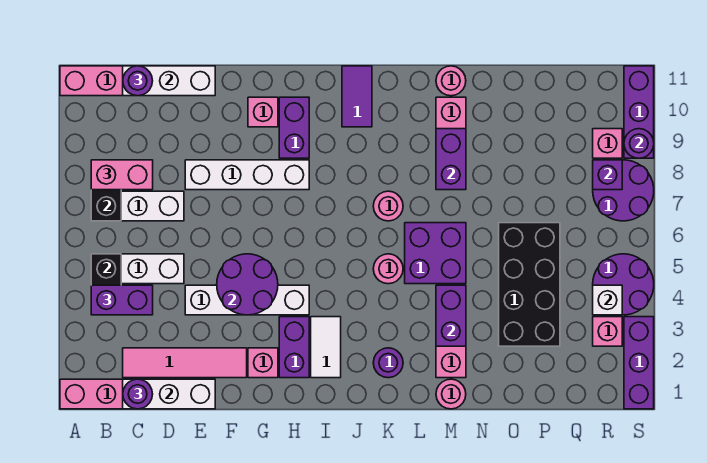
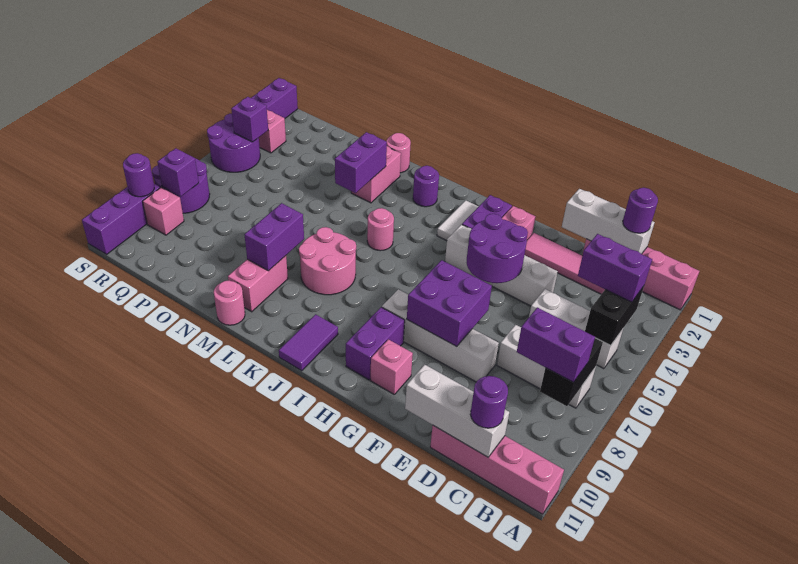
pink brick B8:C8 level 3 -> purple brick B8:C8 level 3
pink round brick K7 level 1 -> pink round brick K7:L8 level 1
purple brick L5:M6 level 1 -> purple brick F7:G8 level 2
black brick O3:P6 level 1 -> none
white brick R4 level 2 -> purple brick R4 level 2

